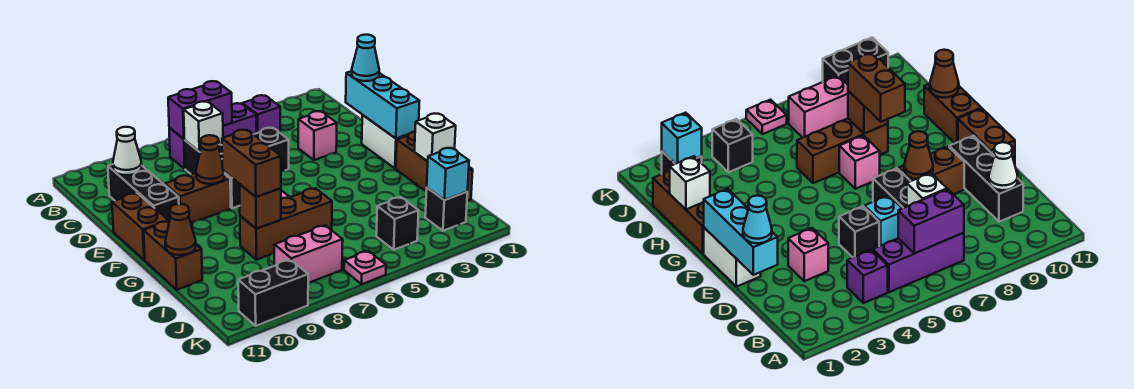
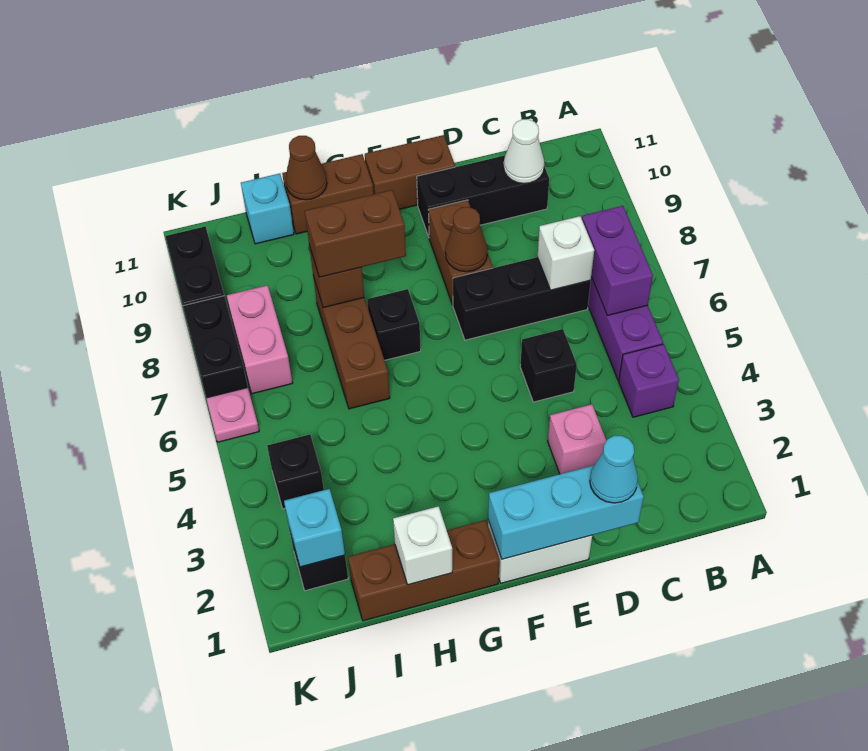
cyan brick D6 level 1 -> cyan brick I11 level 1
pink brick G7 level 1 -> black brick G7 level 1
none -> black brick K7:K8 level 1

